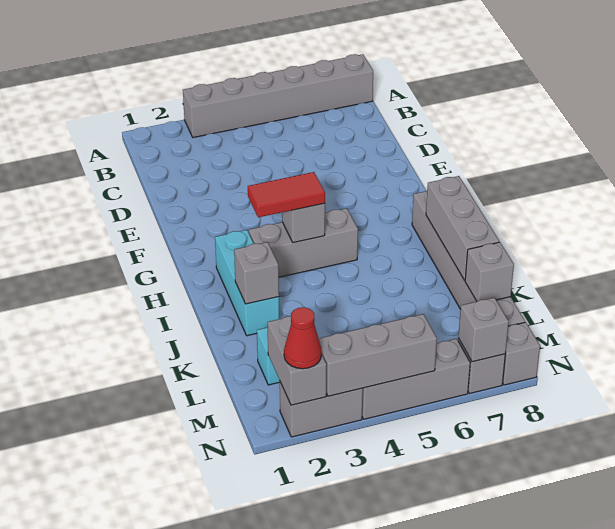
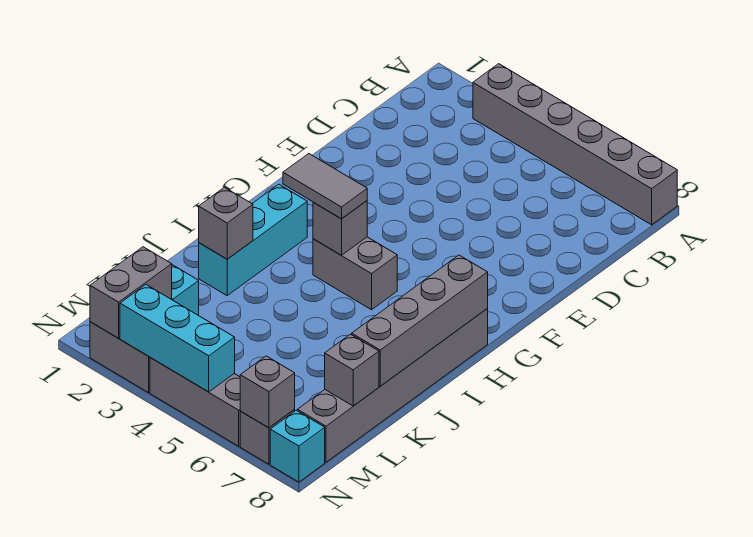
grey brick H3:H5 level 1 -> grey brick H4:H5 level 1
red tile H3:H4 level 3 -> grey tile H3:H4 level 3
grey brick I8:K8 level 2 -> grey brick H8:K8 level 2
red cone N2 level 3 -> none
grey brick N3:N5 level 2 -> cyan brick N3:N5 level 2
grey brick N8 level 1 -> cyan brick N8 level 1

